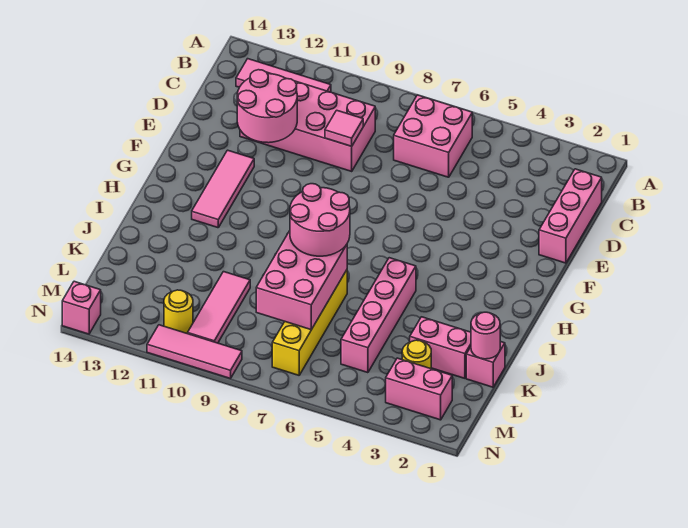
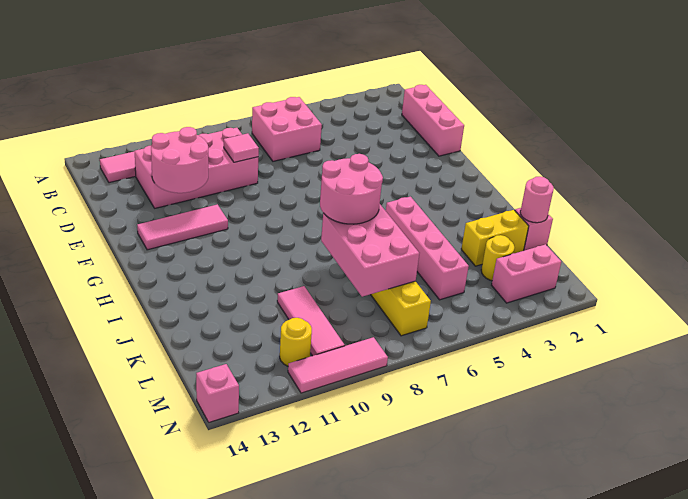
pink tile F12:H12 level 1 -> pink tile F11:F13 level 1
pink brick K2:K3 level 1 -> yellow brick K2:K3 level 1

